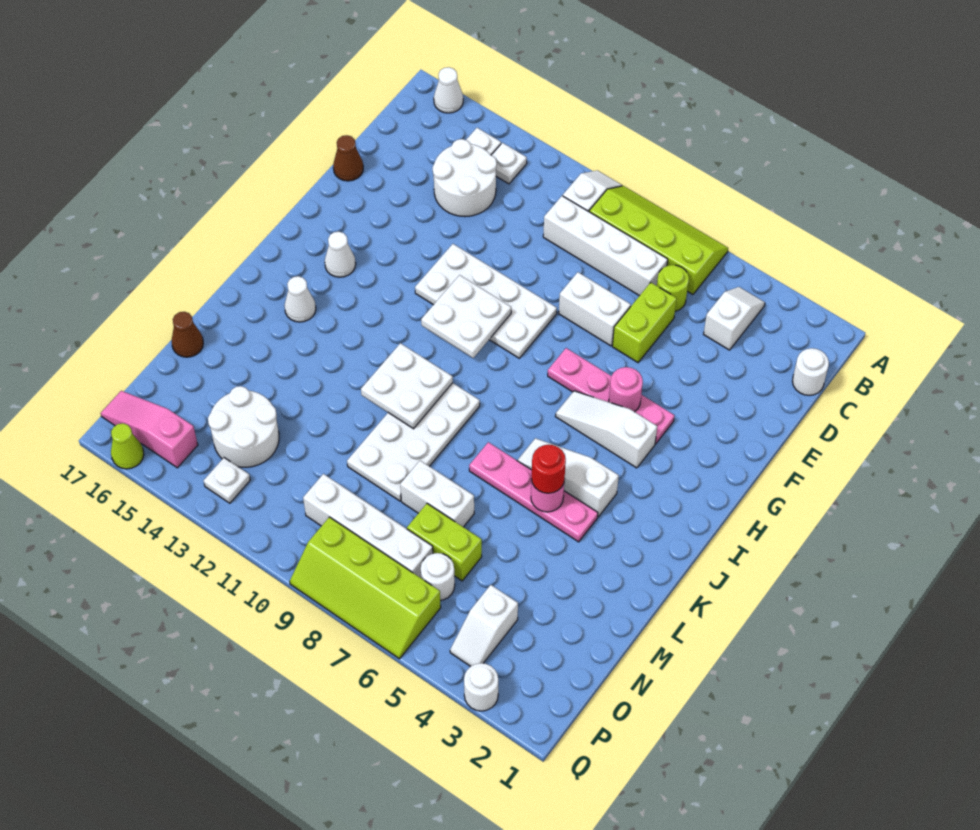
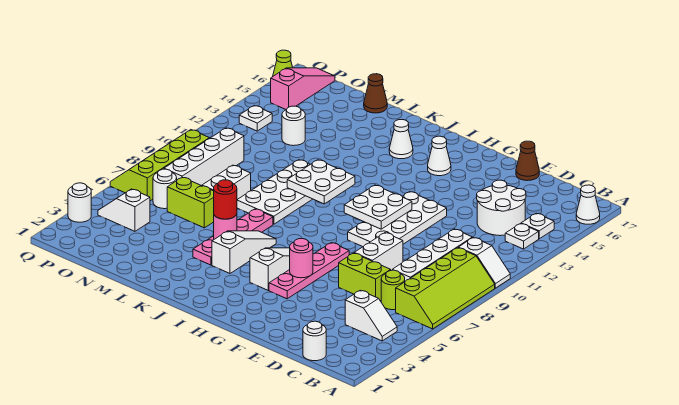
white plate J9:M10 level 1 -> white plate K8:L11 level 1
lime brick N6:N7 level 1 -> lime brick M6:N6 level 1
white round brick N13:O14 level 1 -> white round brick N13 level 1

